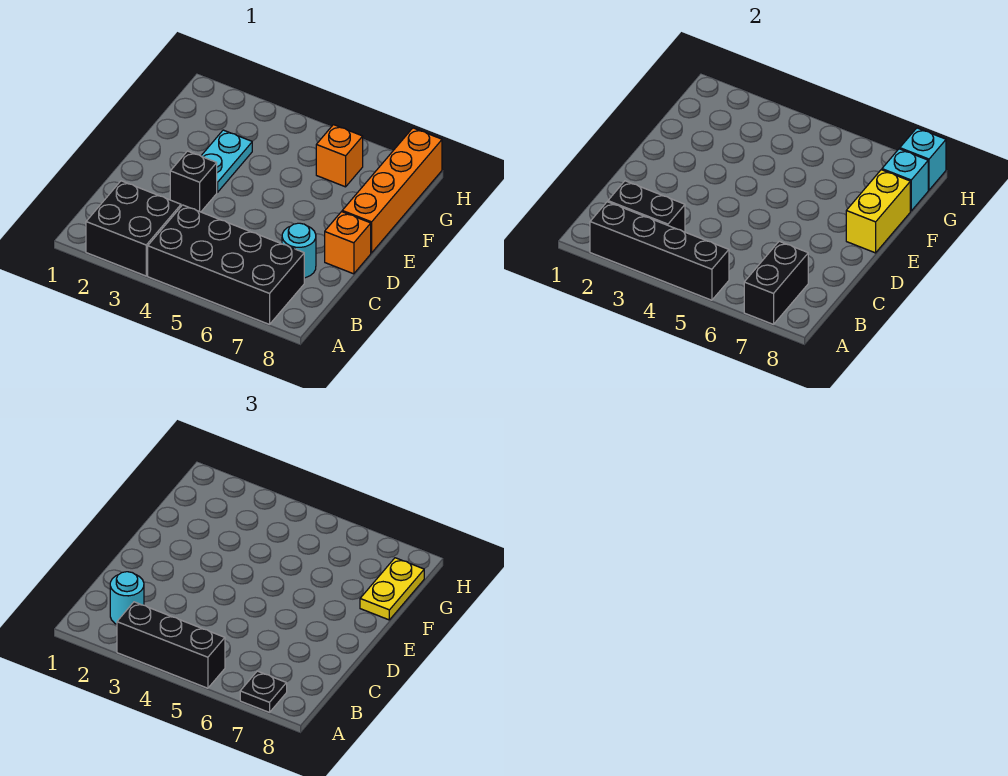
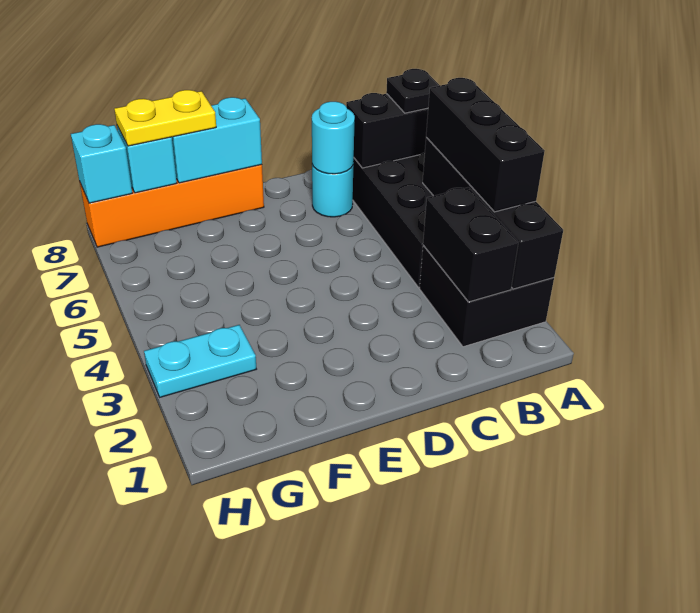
cyan round brick B2 level 3 -> cyan round brick C7 level 2
black brick D3 level 1 -> none
orange brick D8 level 1 -> none
cyan plate E3:F3 level 1 -> cyan plate G3:H3 level 1
yellow brick E8:F8 level 2 -> cyan brick E8:F8 level 2
orange brick G6 level 1 -> none

